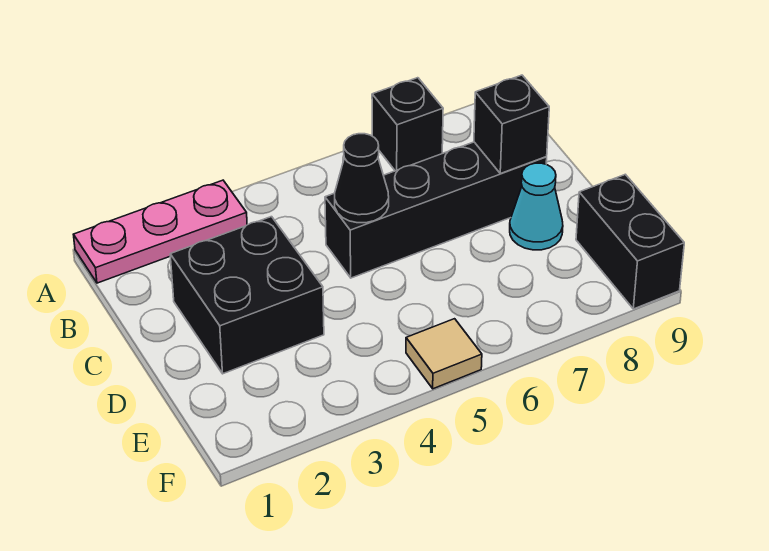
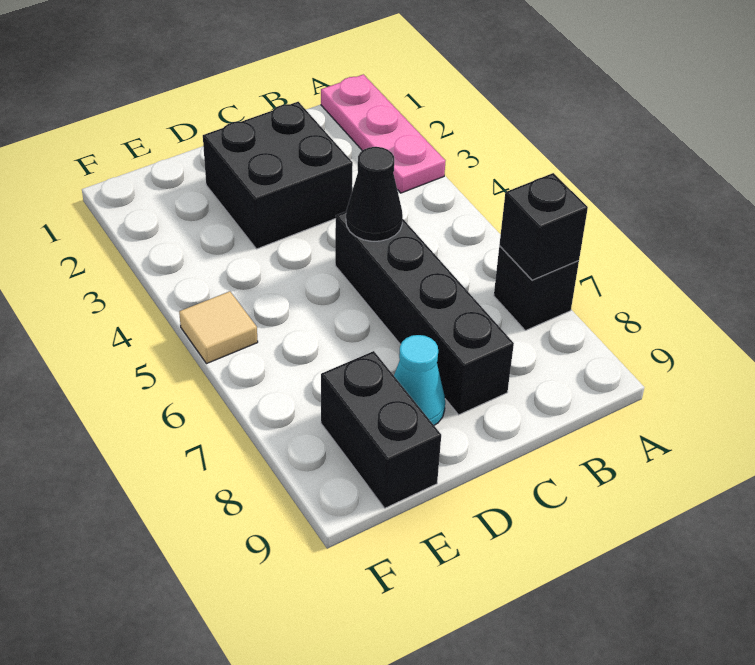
black brick C8 level 2 -> black brick A7 level 2
black brick E9:F9 level 1 -> black brick E8:E9 level 1

